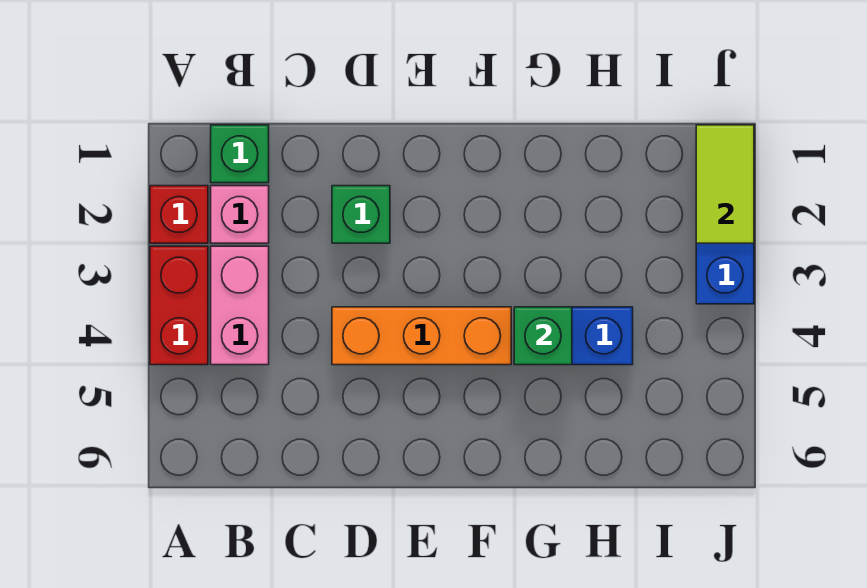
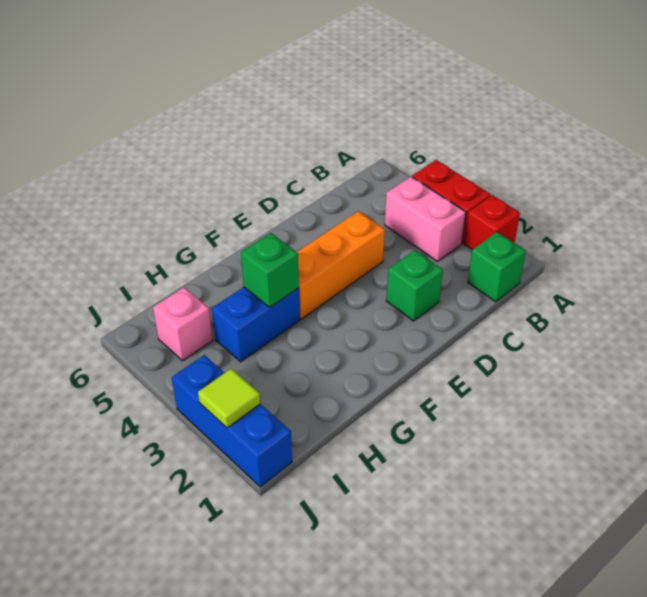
pink brick B2 level 1 -> pink brick I5 level 1
lime tile J1:J2 level 2 -> lime tile J2 level 2

